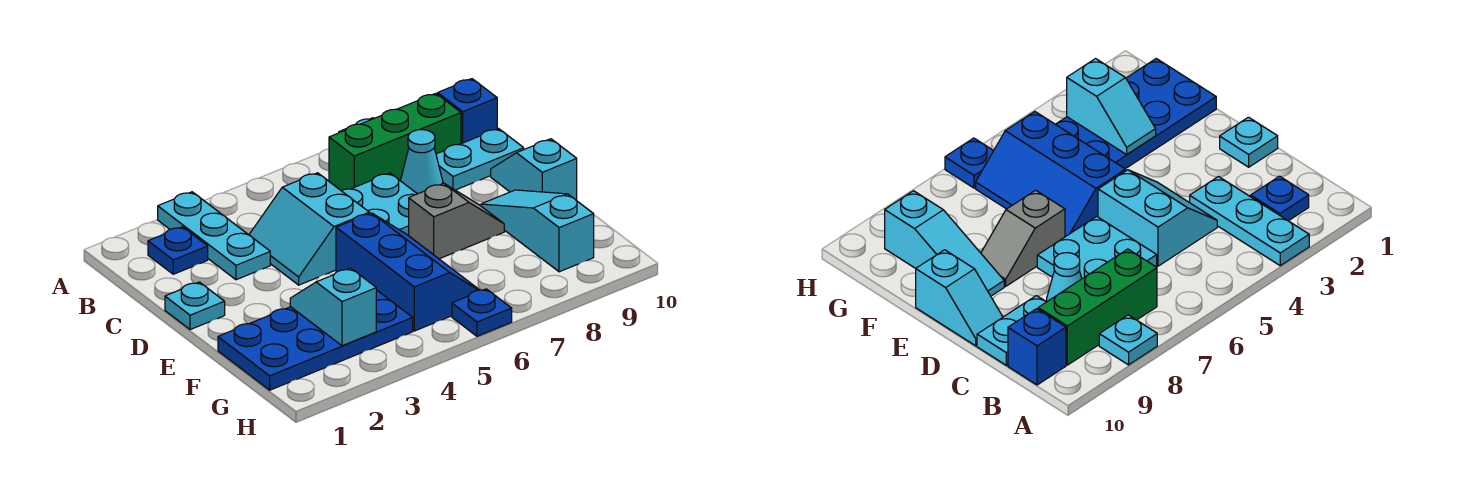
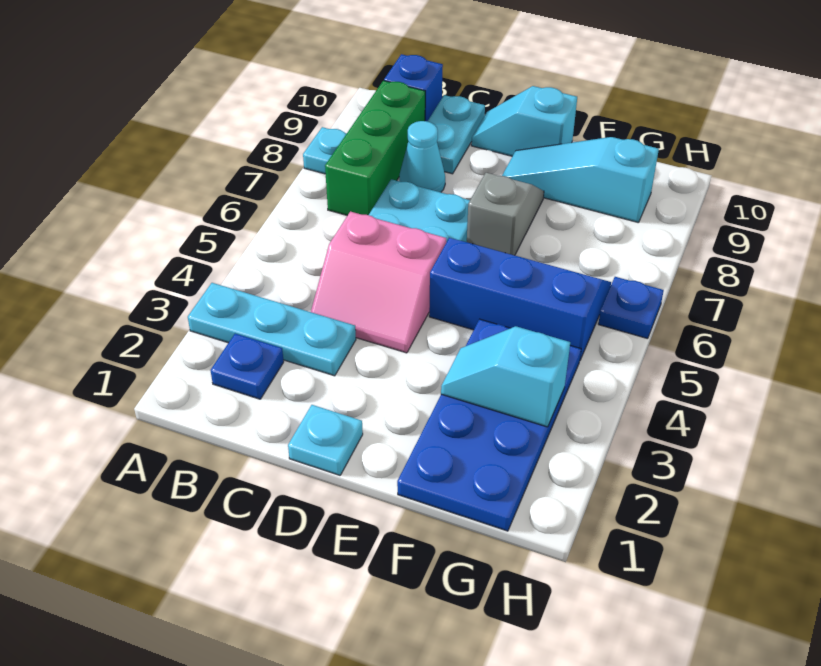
cyan slope C4:D5 level 1 top 5 -> pink slope C4:D5 level 1 top 5

